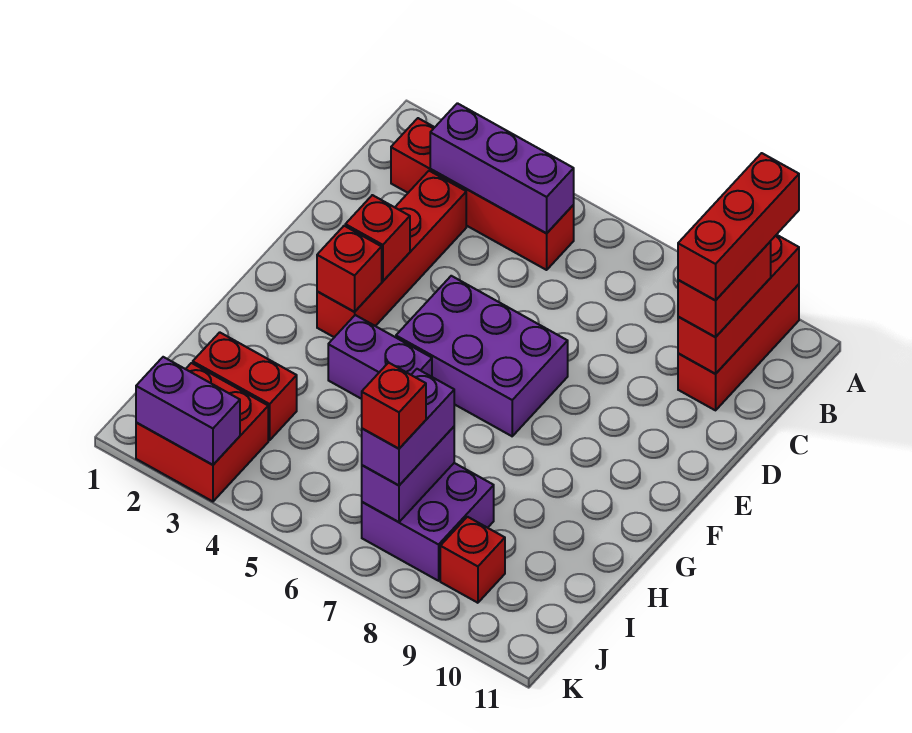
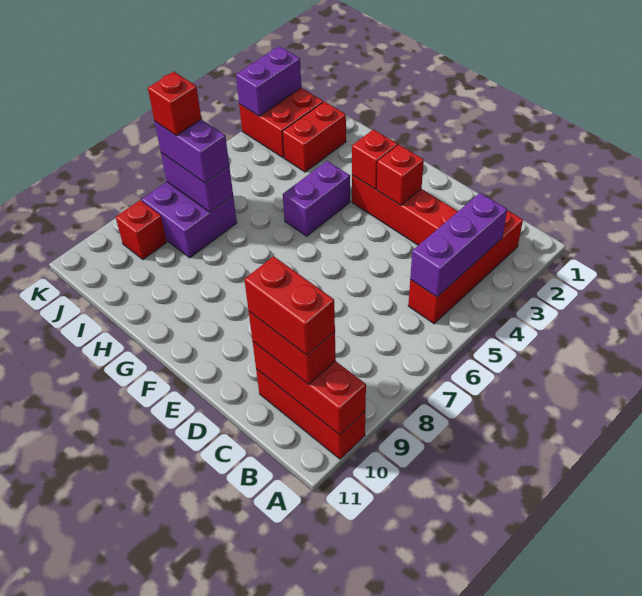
red brick A10:C10 level 4 -> red brick B10:C10 level 4
purple brick E5:F7 level 1 -> none

